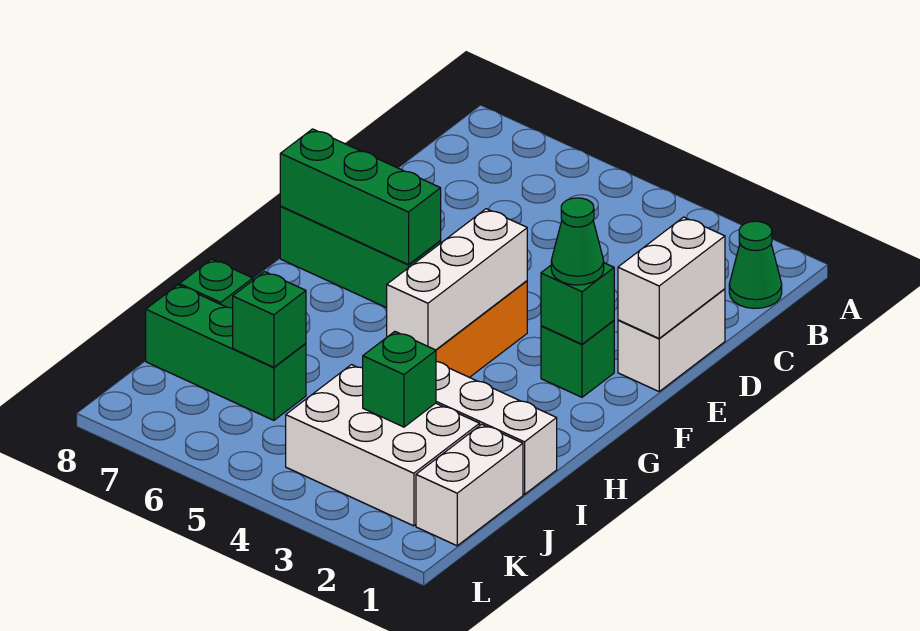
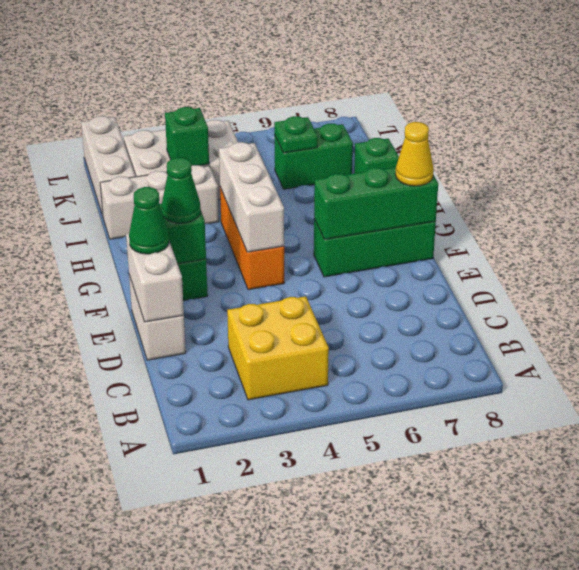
green cone B1 level 1 -> green cone E1 level 3
none -> yellow brick B3:C4 level 1
none -> yellow cone F8 level 3
white brick J1:K1 level 1 -> white brick J1:L1 level 1
green brick J6:J8 level 1 -> green brick J6:J7 level 1
green brick J6 level 2 -> green plate J6 level 2

